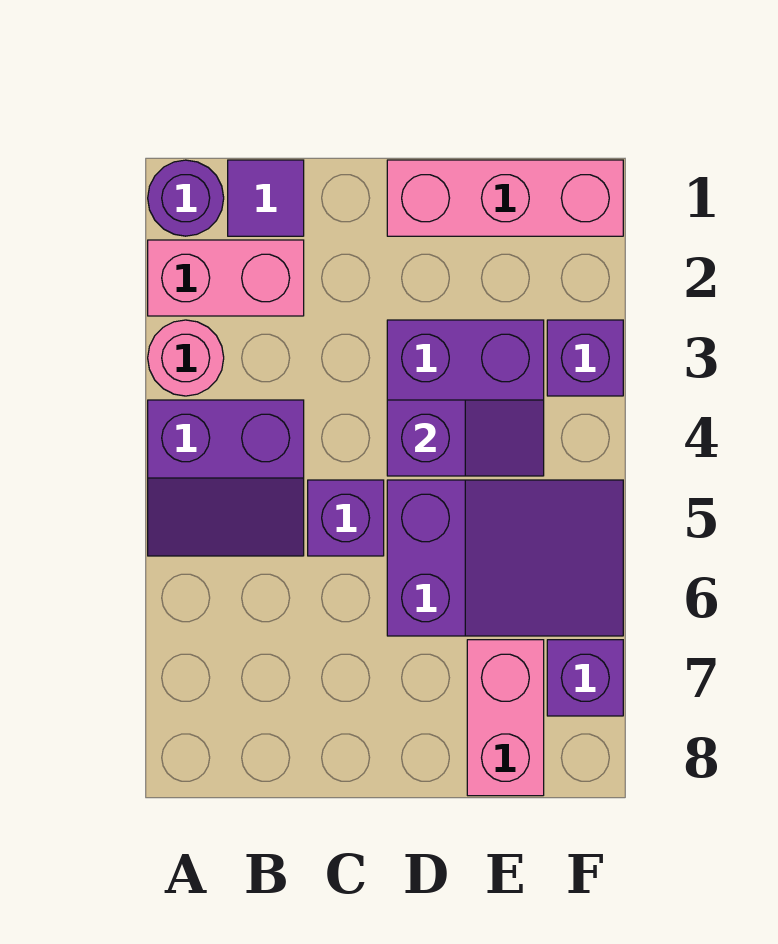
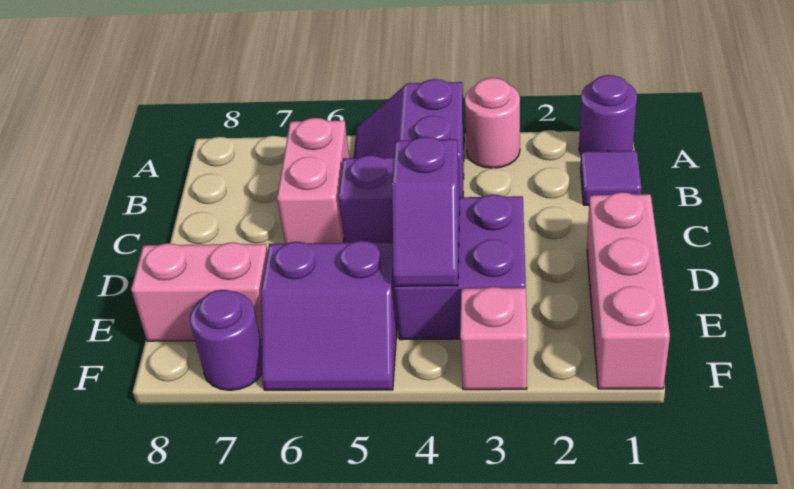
pink brick A2:B2 level 1 -> pink brick B6:C6 level 1
purple slope D5:F6 level 1 top D -> purple slope E5:F6 level 1 top E
purple brick F3 level 1 -> pink brick F3 level 1
purple brick F7 level 1 -> purple round brick F7 level 1

